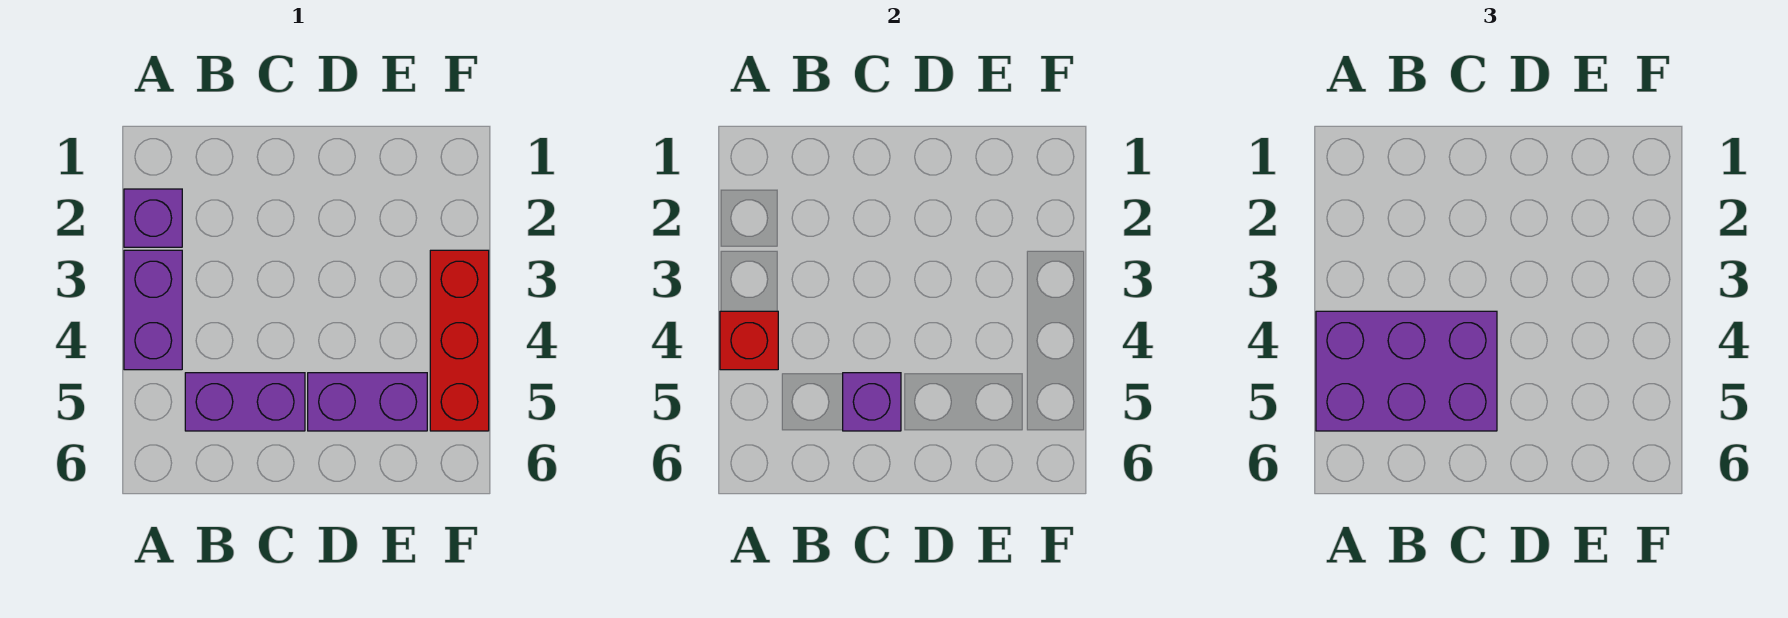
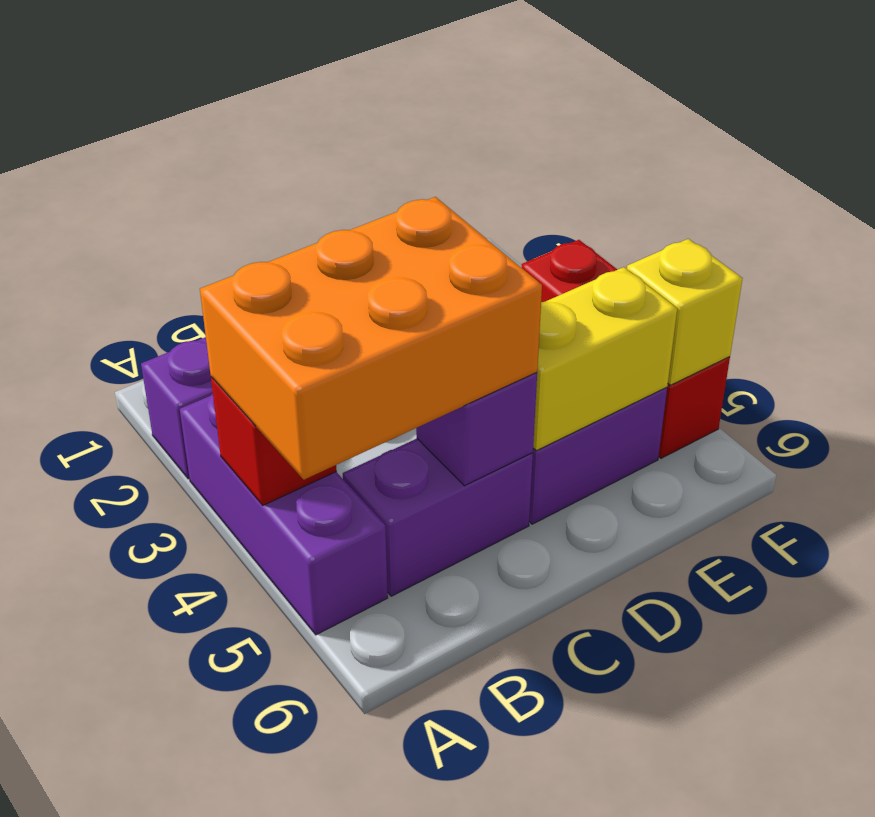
purple brick A3:A4 level 1 -> purple brick A3:A5 level 1
purple brick A4:C5 level 3 -> orange brick A4:C5 level 3
none -> yellow brick D5:E5 level 2
none -> yellow brick F5 level 2

